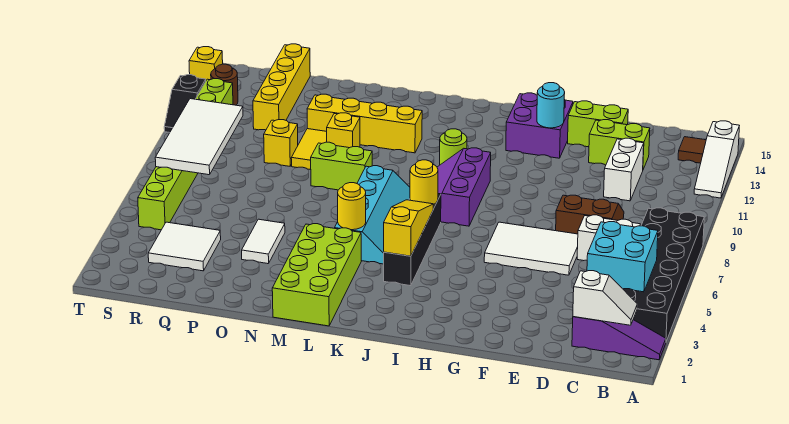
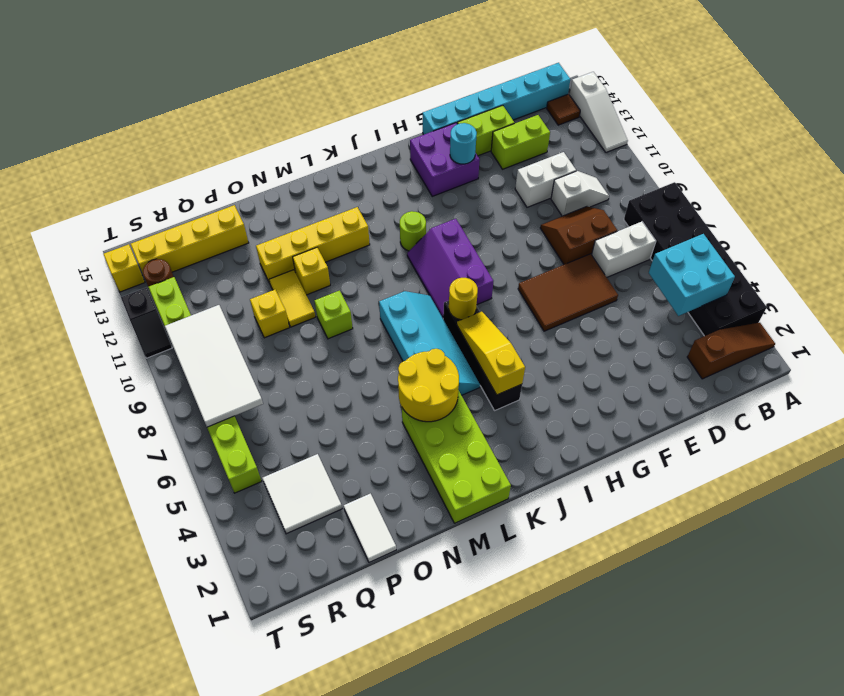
purple slope A2:C2 level 1 top C -> brown slope A2:C2 level 1 top C
white slope B2:C2 level 2 top C -> white slope C10:D10 level 1 top D
none -> cyan brick B15:G15 level 1
white brick D11:D12 level 1 -> white brick D11:E11 level 1
white tile E6:G7 level 1 -> brown tile E6:G7 level 1
yellow round brick L5 level 2 -> yellow round brick L4:M5 level 2
lime brick M9:N9 level 1 -> lime brick N9 level 1
white tile O4:O5 level 1 -> white tile P1:P2 level 1
yellow brick Q12:Q15 level 1 -> yellow brick P14:S14 level 1

